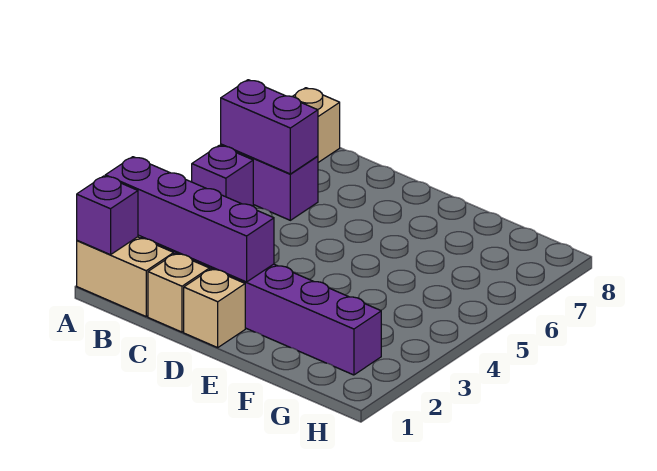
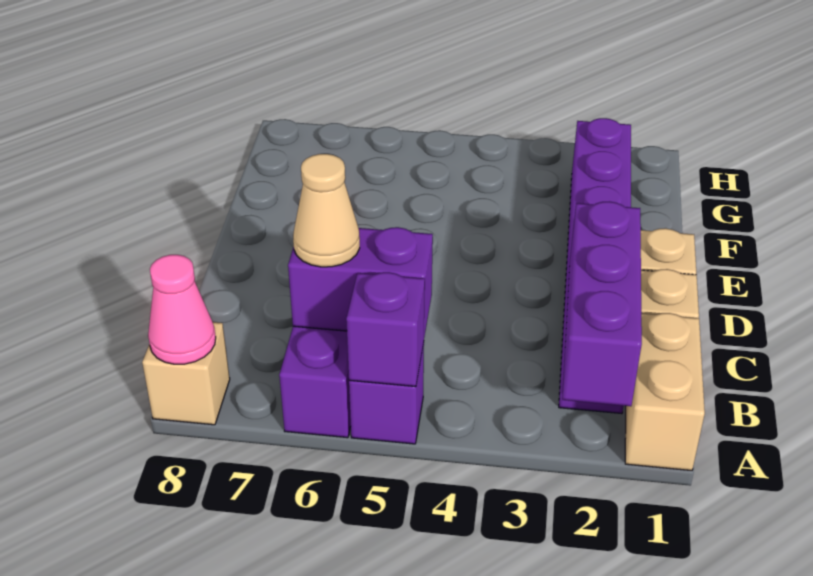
purple brick A1 level 2 -> purple brick A5 level 2
purple brick A2:D2 level 2 -> purple brick A2:C2 level 2
purple brick A6:B6 level 2 -> purple brick B5:B6 level 2
none -> pink cone A8 level 2
none -> tan cone B6 level 3

